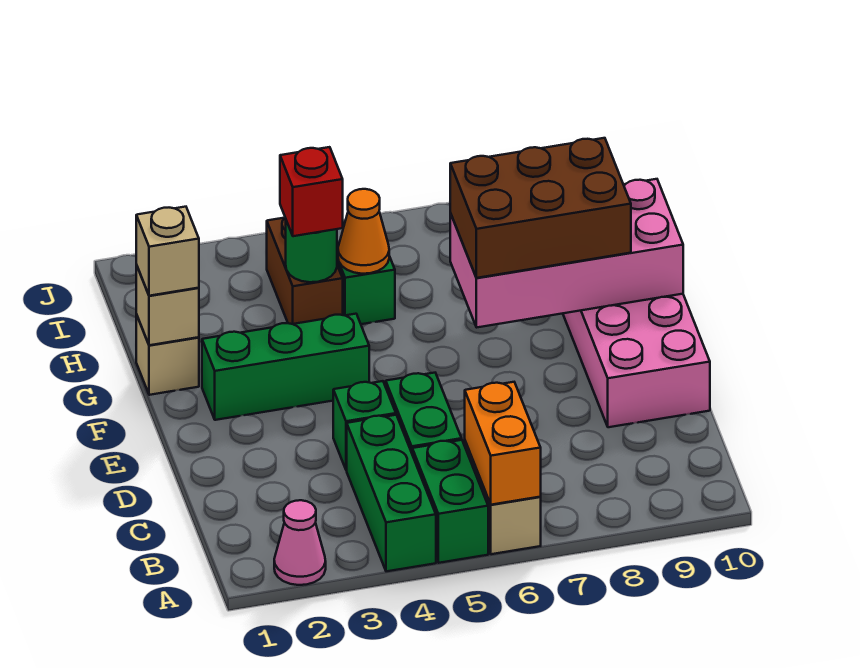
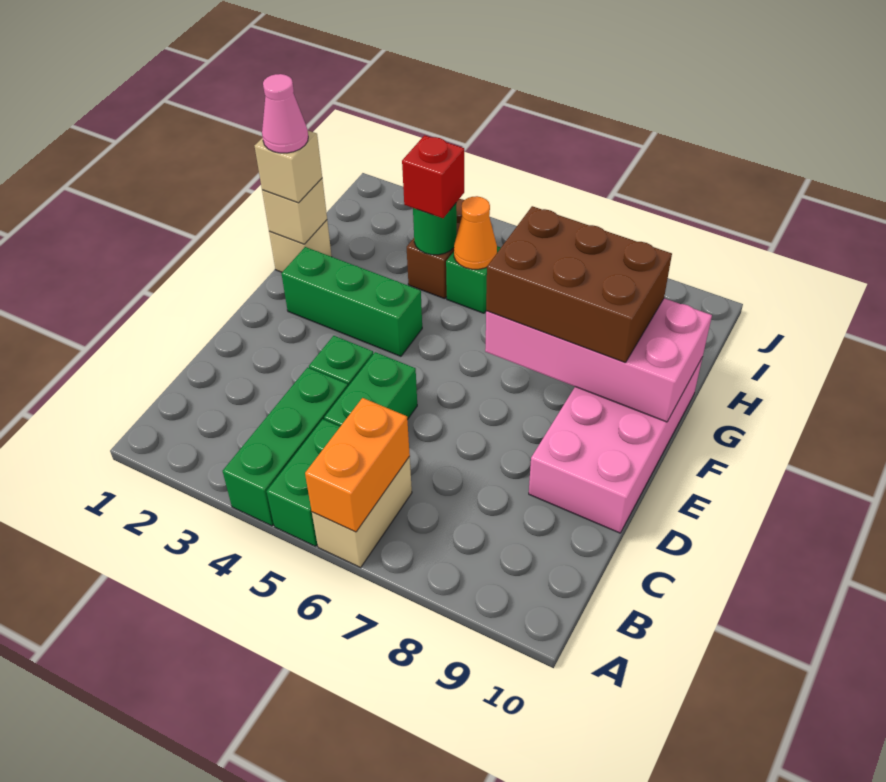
pink cone A2 level 1 -> pink cone G1 level 4

